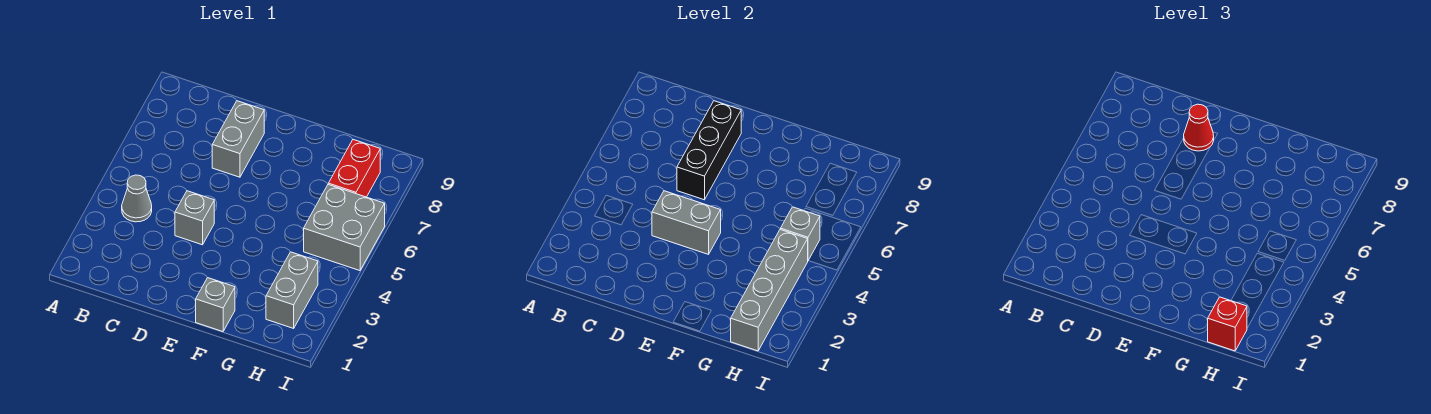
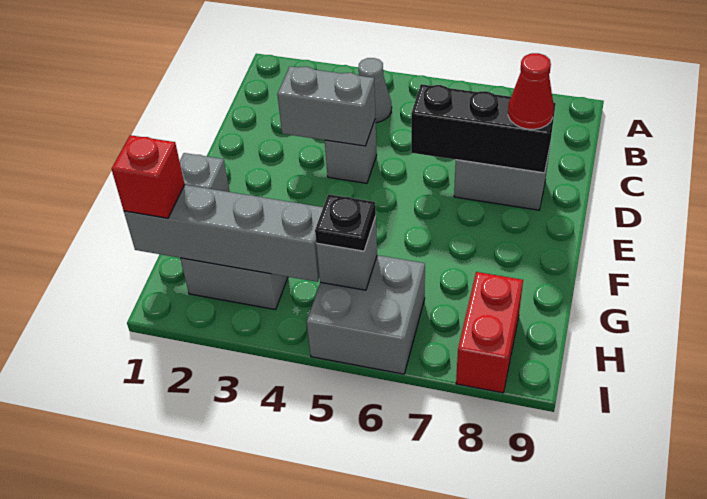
grey brick D4:E4 level 2 -> grey brick D3:D4 level 2
none -> black plate H5 level 3
red brick H7:H8 level 1 -> red brick H8:I8 level 1

